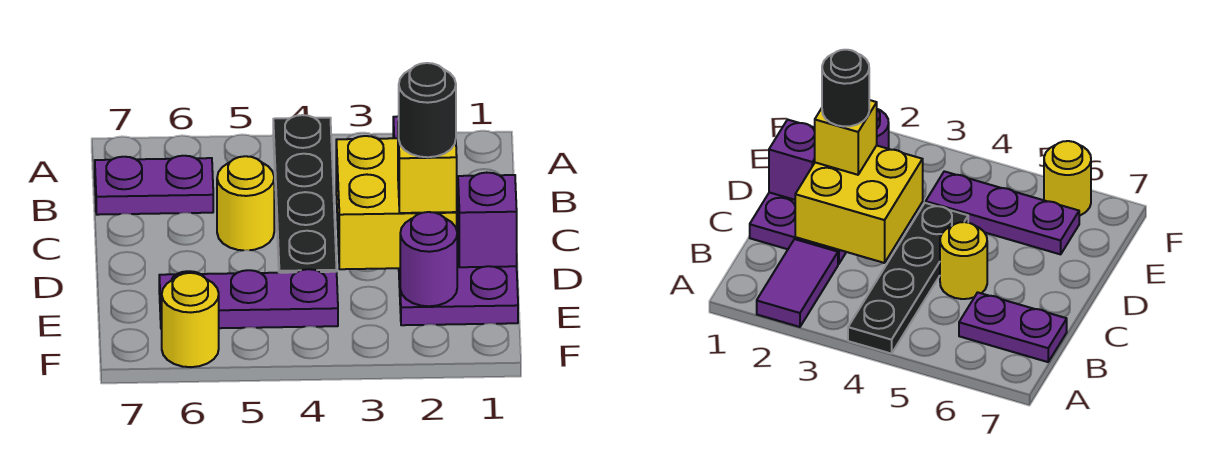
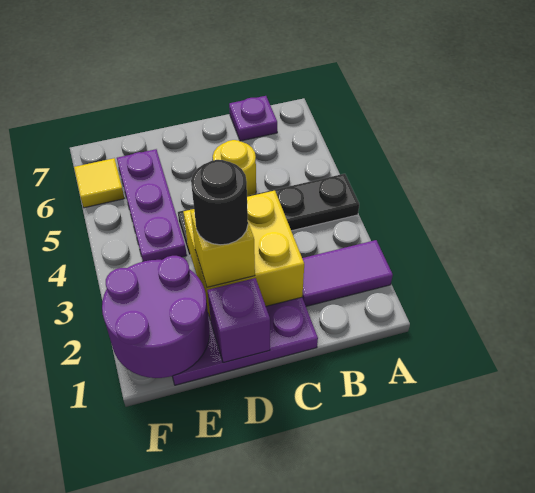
purple plate B6:B7 level 1 -> purple plate B7 level 1
purple round brick E2 level 2 -> purple round brick E1:F2 level 2
yellow round brick F6 level 1 -> yellow tile F6 level 1

